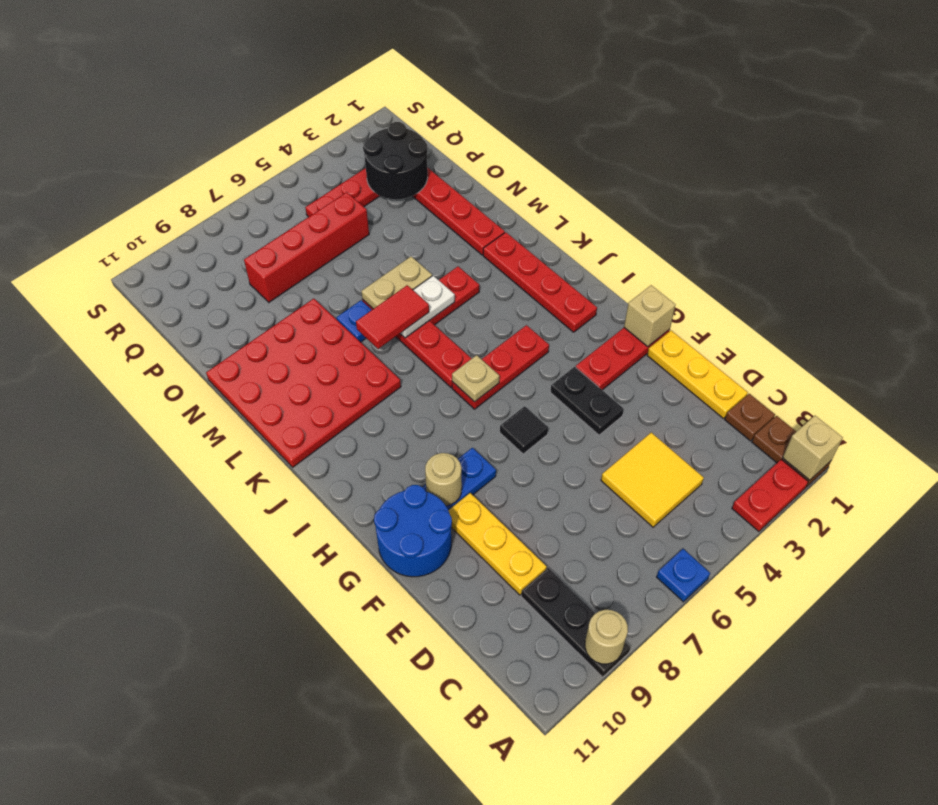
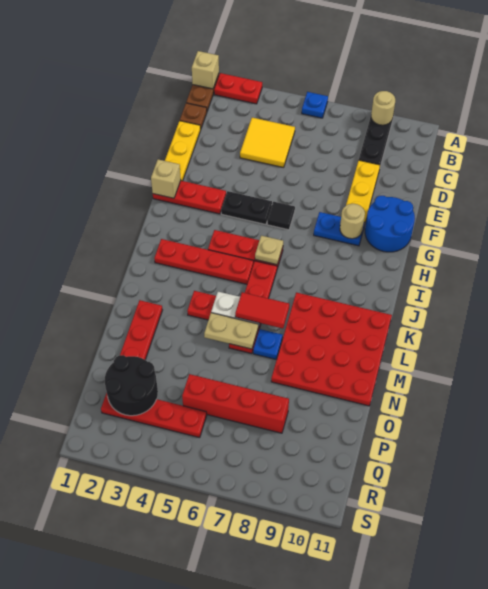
black plate F4:G4 level 1 -> black plate G4:G5 level 1
red plate I2:L2 level 1 -> red plate J2:J5 level 1

